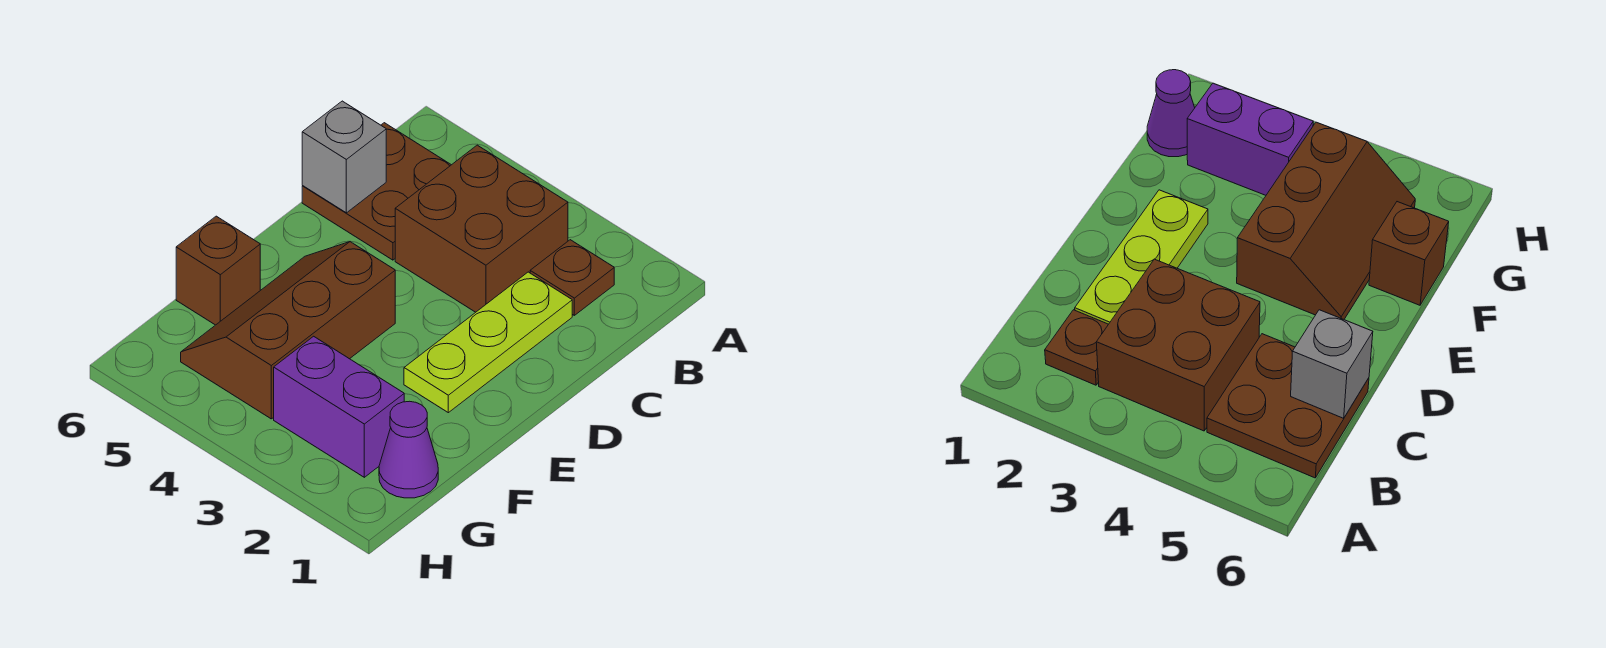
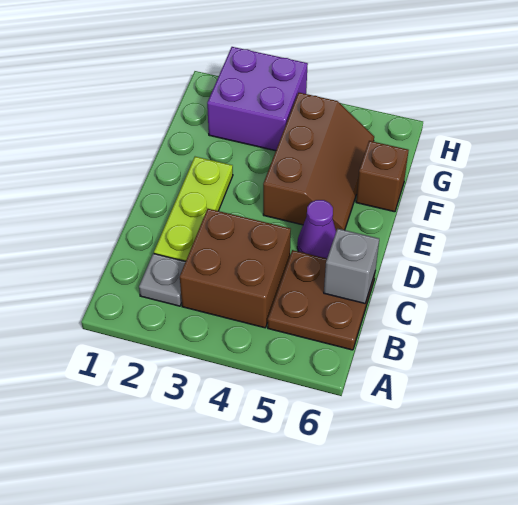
brown plate B2 level 1 -> grey plate B2 level 1
purple cone G1 level 1 -> purple cone D5 level 1
purple brick G2:G3 level 1 -> purple brick G2:H3 level 1

